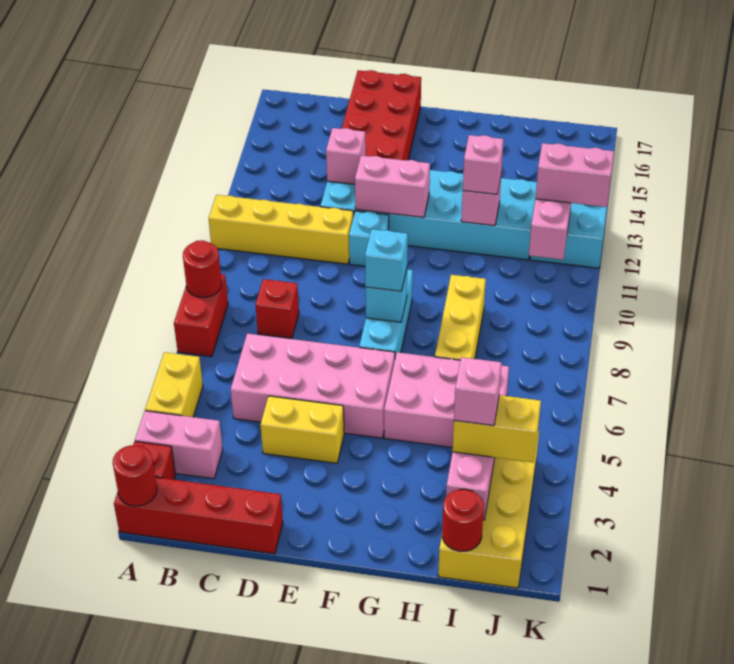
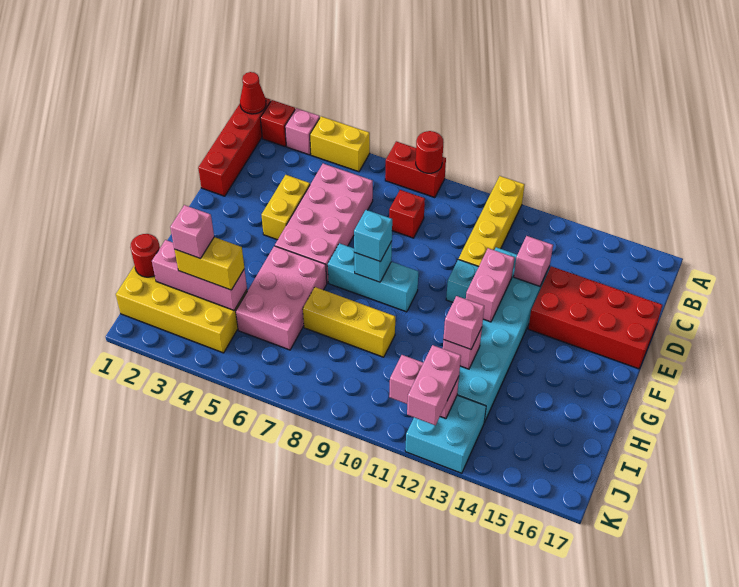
red round brick A1 level 2 -> red cone A1 level 2
pink brick A3:B3 level 1 -> pink brick A3 level 1
yellow brick I3:J3 level 3 -> yellow brick I3:I4 level 3

